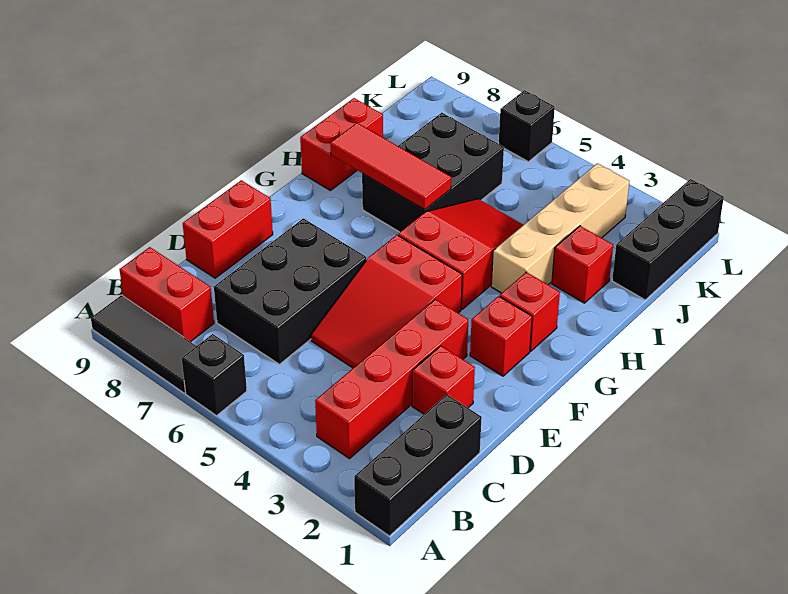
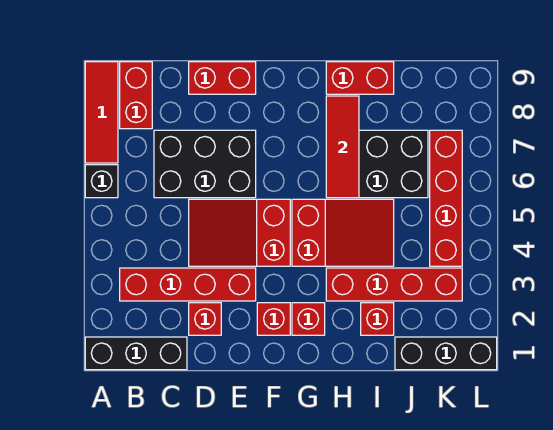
black tile A7:A9 level 1 -> red tile A7:A9 level 1
tan brick H3:K3 level 1 -> red brick H3:K3 level 1
none -> red brick K4:K7 level 1
black brick L6 level 1 -> none

